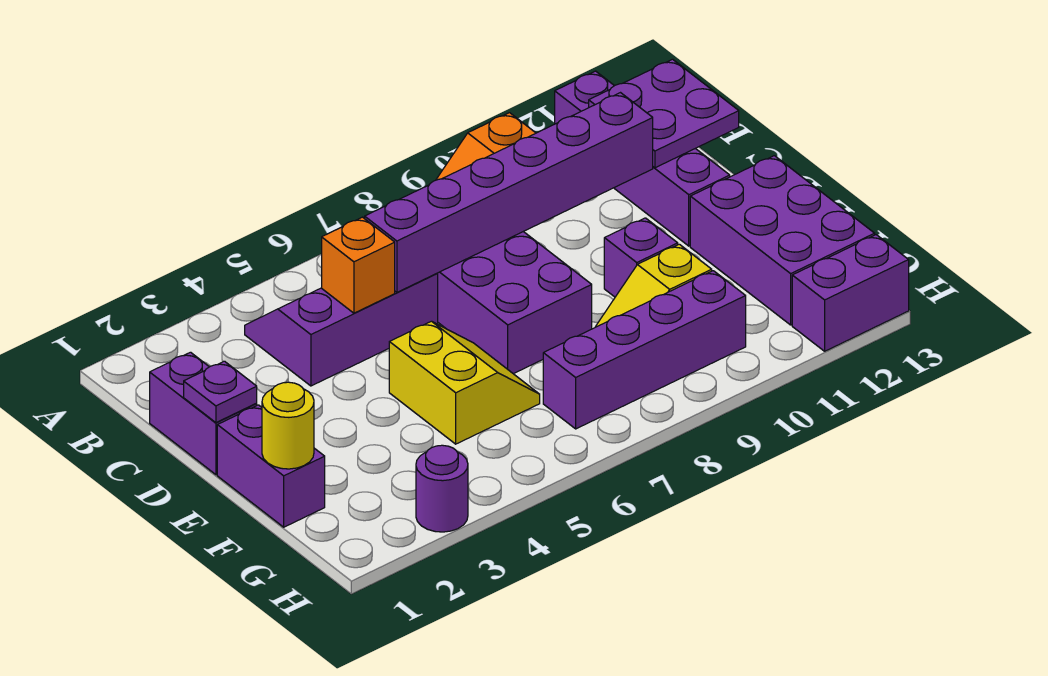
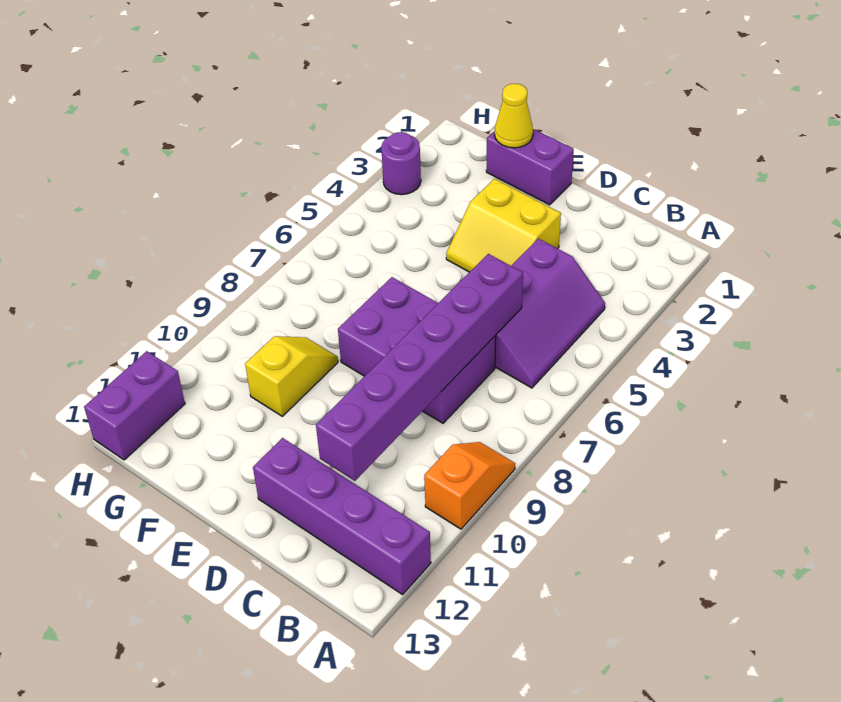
purple plate B12:C13 level 2 -> none
purple brick C1:D1 level 1 -> none
orange brick C5 level 2 -> none
purple plate D1 level 2 -> none
yellow slope E5:F6 level 1 top 5 -> yellow slope D3:E4 level 1 top 3
purple brick E10 level 1 -> none
purple brick E12:G13 level 1 -> none
yellow round brick F1 level 2 -> yellow cone F1 level 2
purple brick G7:G10 level 1 -> none

